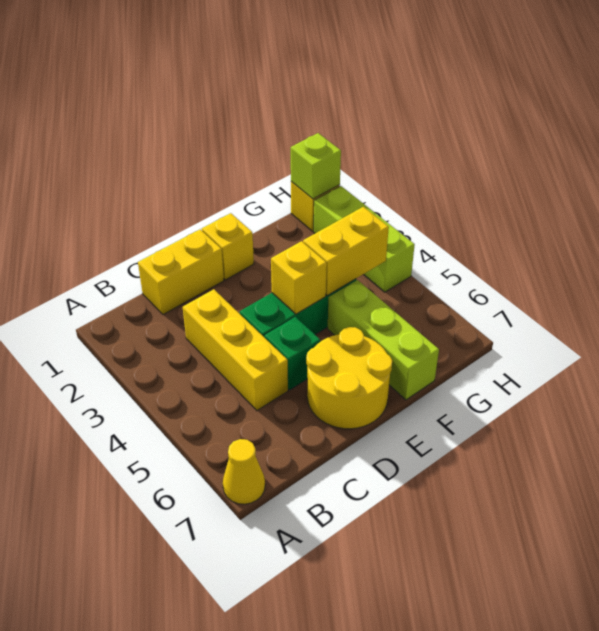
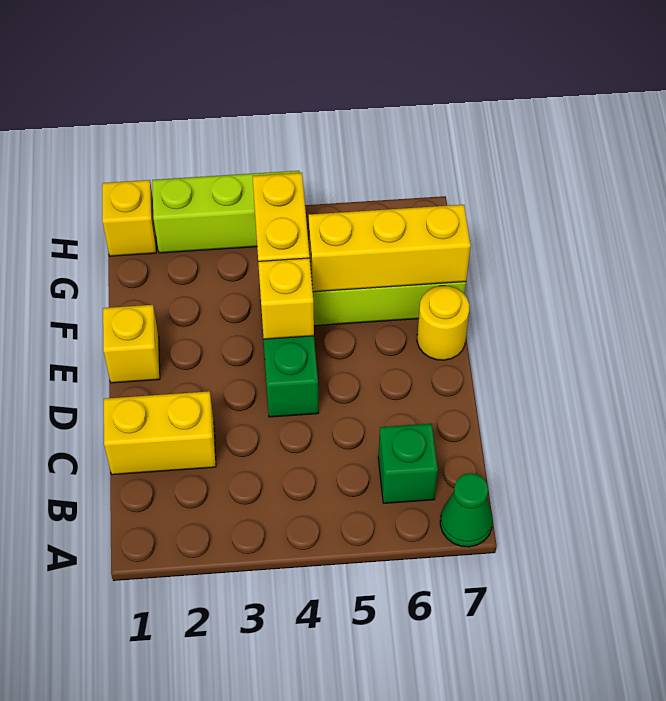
yellow cone A7 level 1 -> green cone A7 level 1
yellow brick C1:D1 level 1 -> yellow brick C1:C2 level 1
yellow brick C3:C5 level 1 -> yellow brick F5:F7 level 2
green brick D5 level 1 -> green brick B6 level 1
yellow round brick D6:E7 level 1 -> yellow round brick E7 level 1
lime brick H1 level 2 -> none

